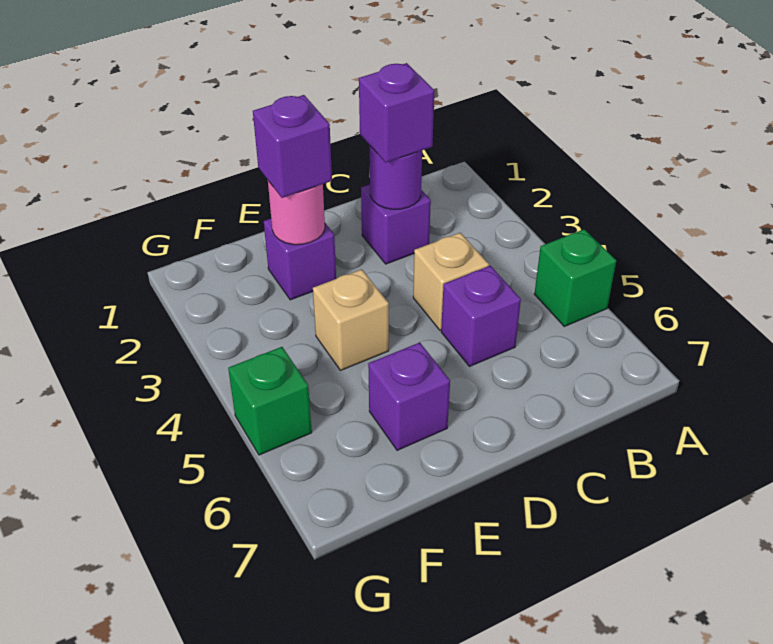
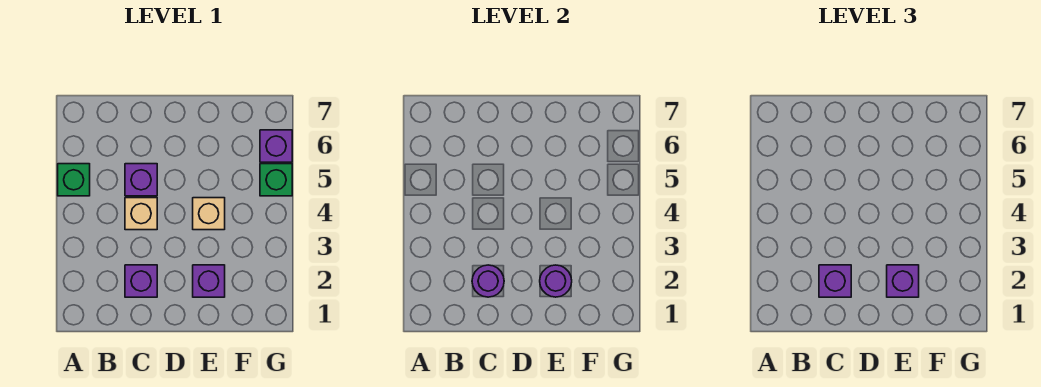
pink round brick E2 level 2 -> purple round brick E2 level 2
purple brick E6 level 1 -> purple brick G6 level 1

